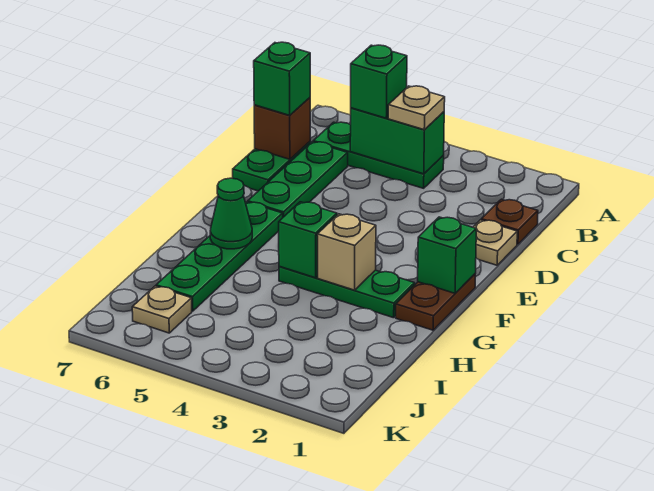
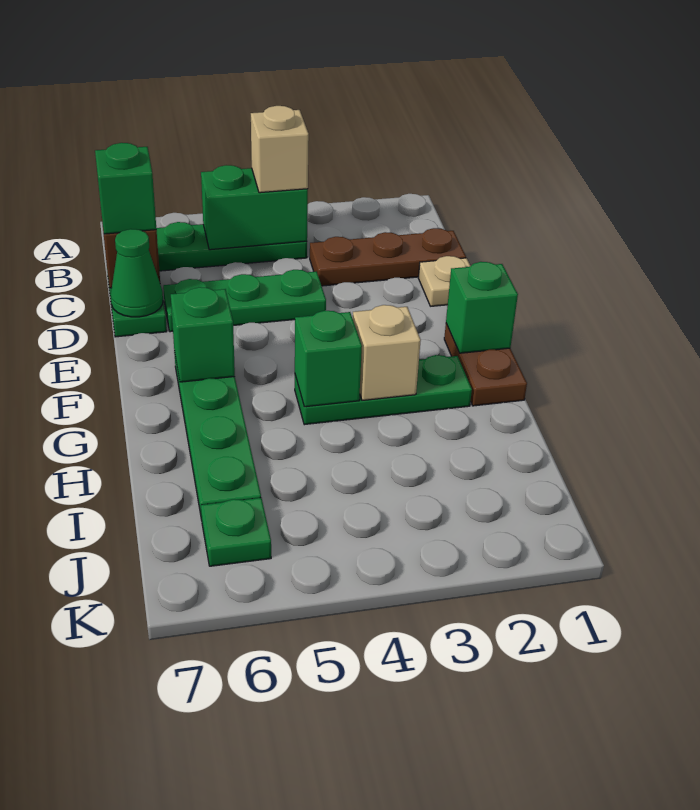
tan plate B4 level 3 -> tan brick B4 level 3
green brick B5 level 3 -> green brick F6 level 2
brown plate C1 level 1 -> brown plate C1:C3 level 1
green plate C6:E6 level 1 -> green plate D4:D6 level 1
green cone G6 level 2 -> green cone D7 level 2
tan plate J6 level 1 -> green plate J6 level 1

